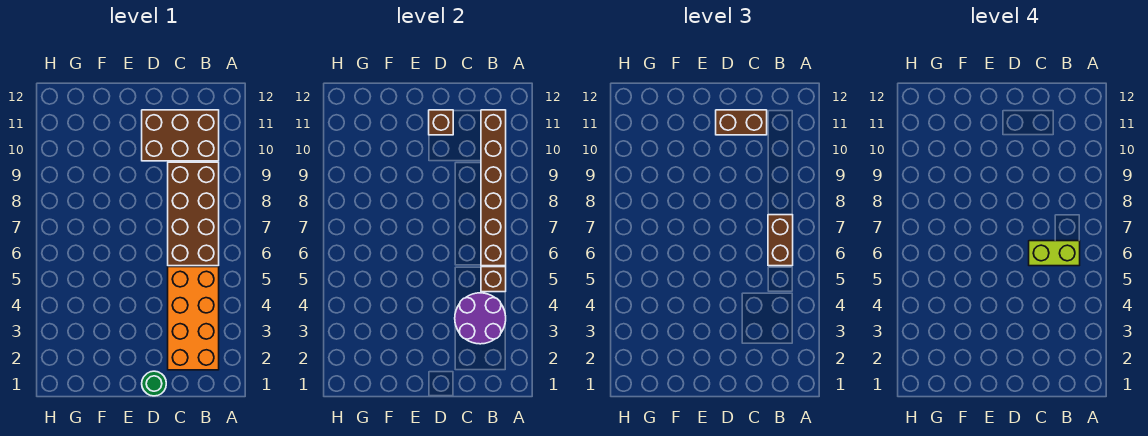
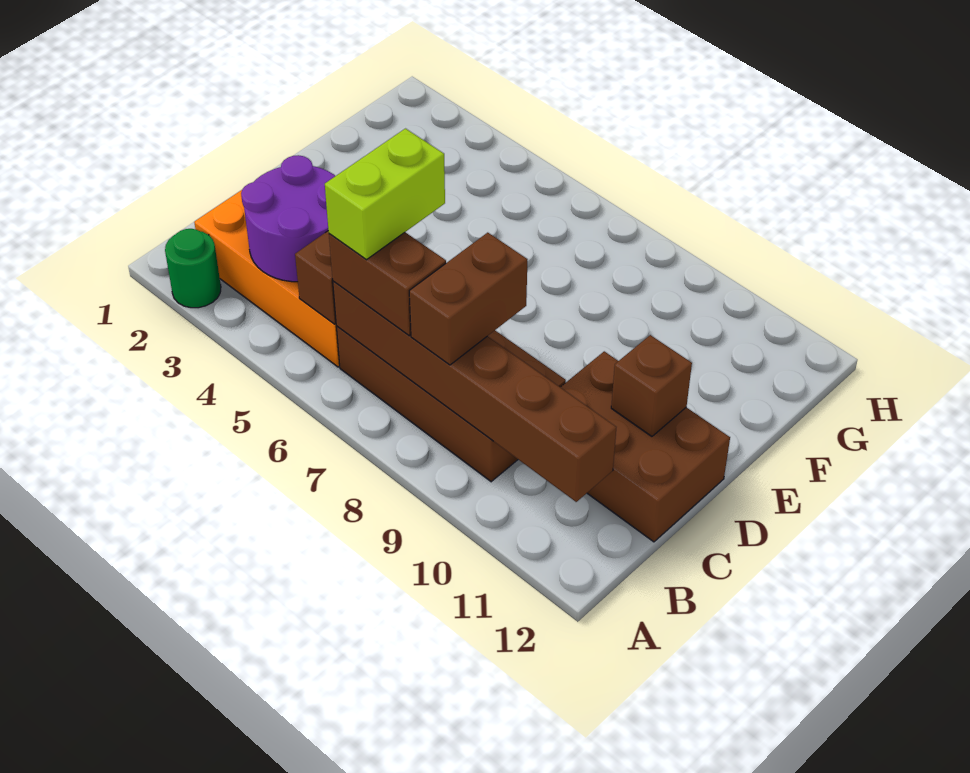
brown brick B10:D11 level 1 -> brown brick C10:D12 level 1
brown brick C11:D11 level 3 -> brown brick B8:C8 level 3
green round brick D1 level 1 -> green round brick A2 level 1

